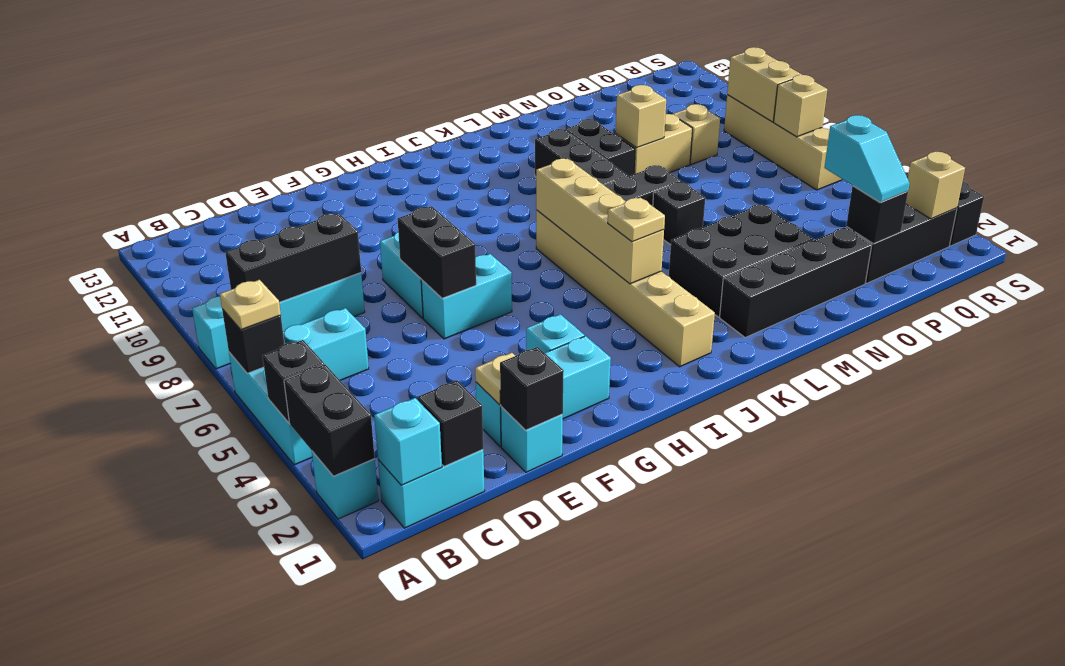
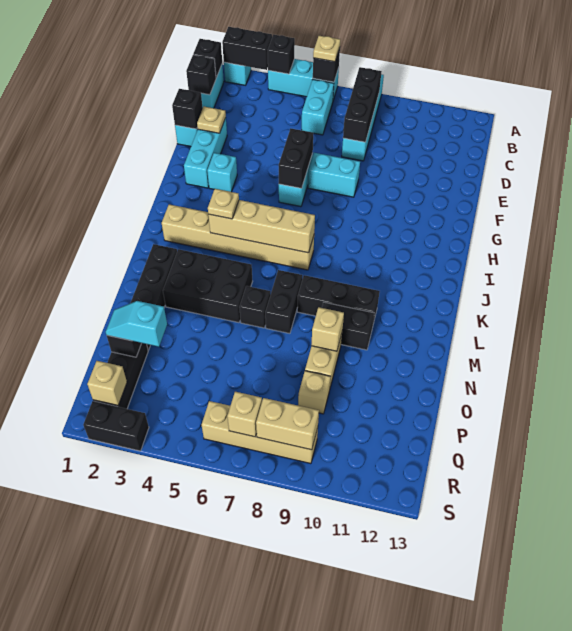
cyan brick B1 level 2 -> black brick B1 level 2
black brick F6:F7 level 2 -> black brick F6:G6 level 2
black brick L3:N4 level 1 -> black brick L3:M5 level 1

